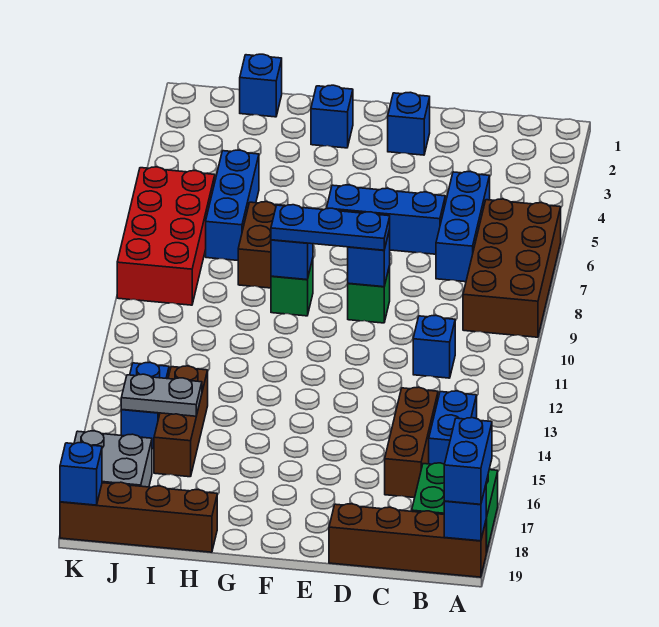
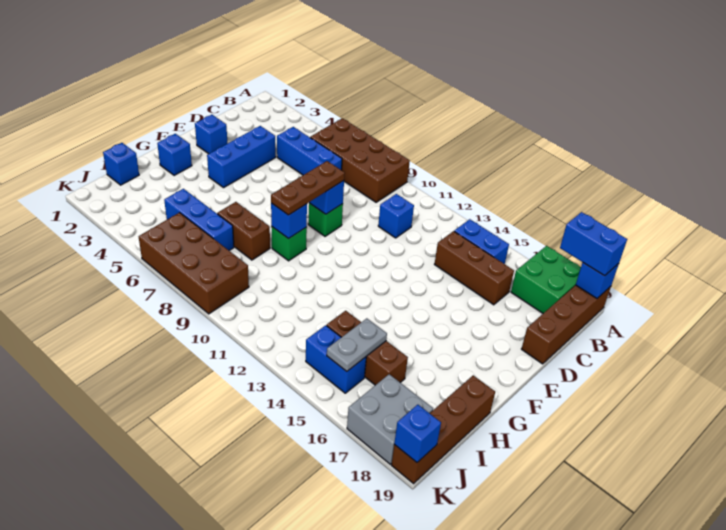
blue brick D6:F6 level 1 -> blue brick D4:F4 level 1
blue plate E9:G9 level 3 -> brown plate E9:G9 level 3
red brick J6:K9 level 1 -> brown brick J6:K9 level 1

